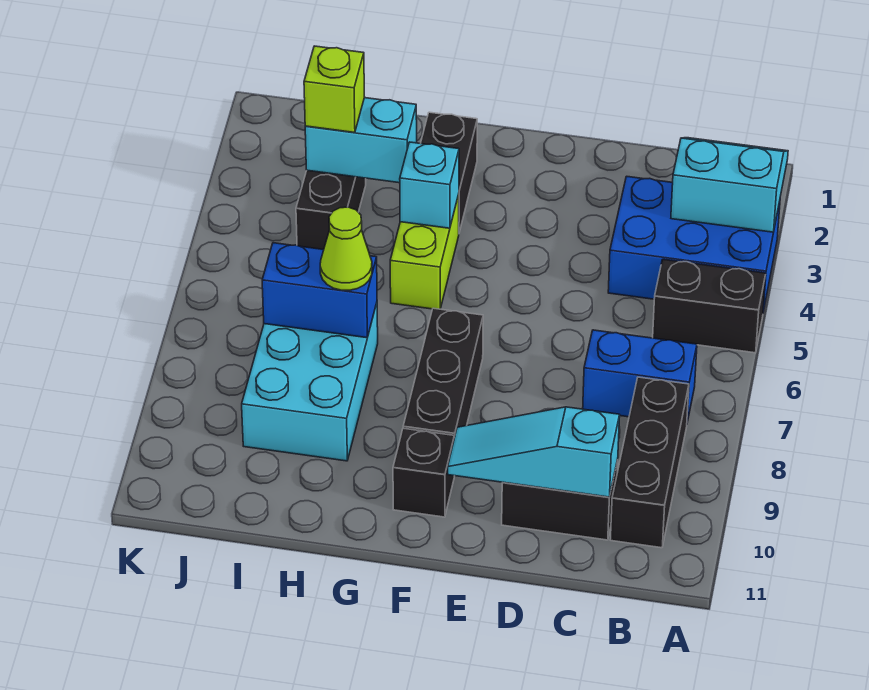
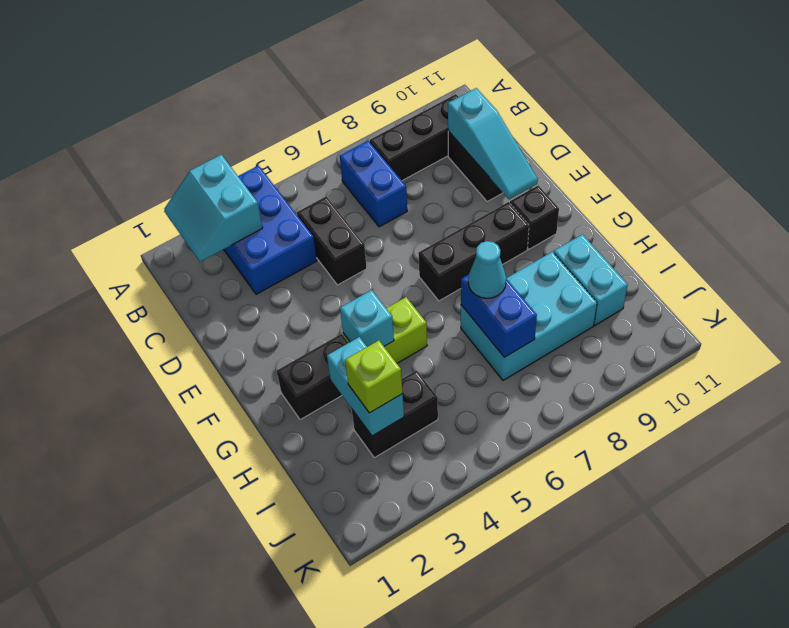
black brick A5:B5 level 1 -> black brick C5:D5 level 1
lime cone H7 level 3 -> cyan cone H7 level 3
none -> cyan brick H10:I10 level 1

